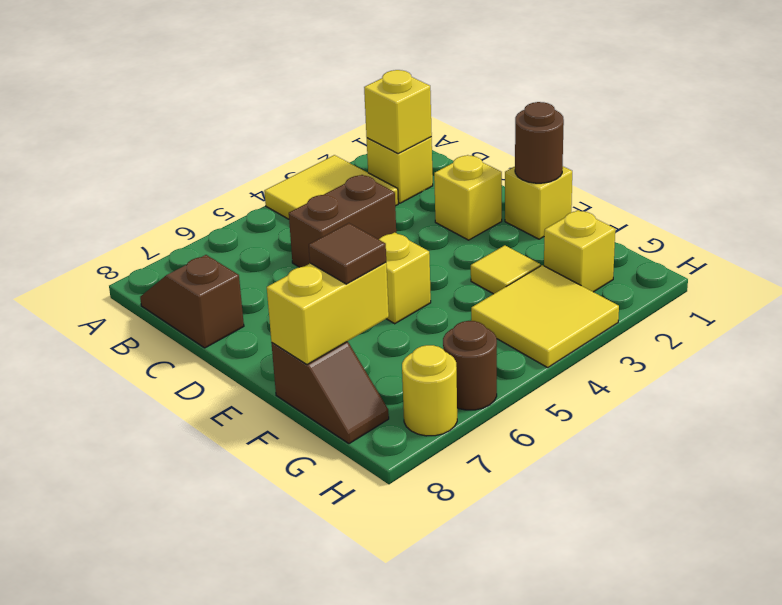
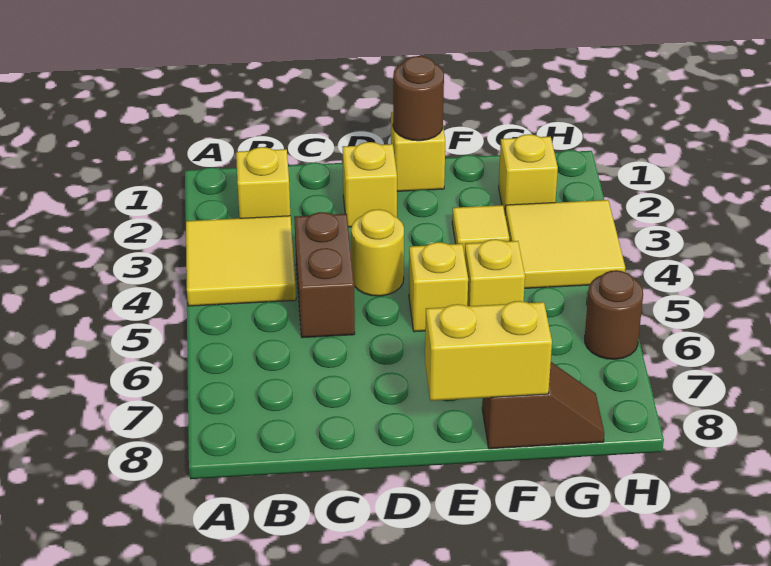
yellow brick B2 level 2 -> yellow brick F5 level 1
brown slope B8:C8 level 1 top C -> none
yellow brick F7:F8 level 2 -> yellow brick E8:F8 level 2
brown tile F7 level 3 -> none
yellow round brick H7 level 1 -> yellow round brick D4 level 1

